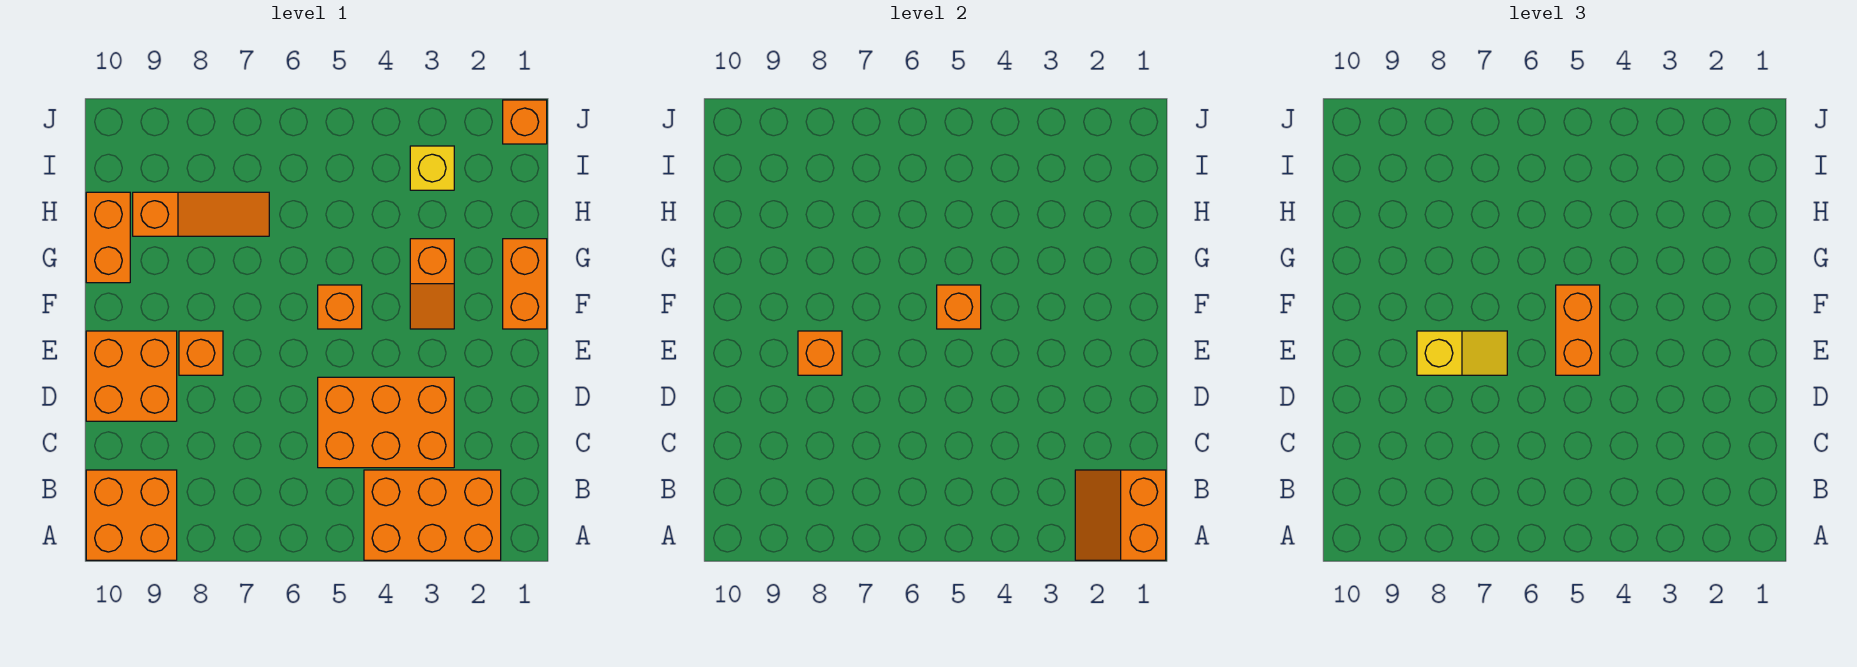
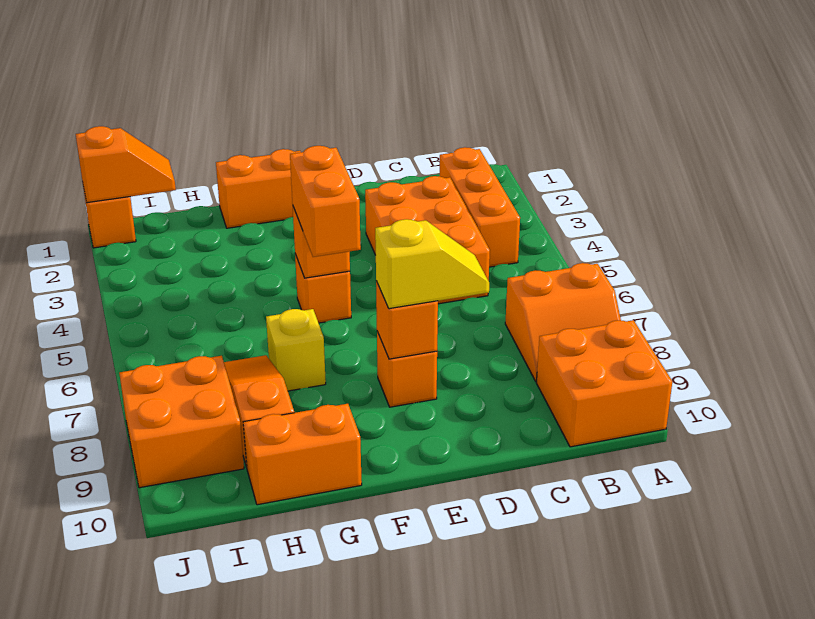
orange slope A1:B2 level 2 top 1 -> orange slope A7:B8 level 1 top 7
orange brick A2:B4 level 1 -> orange brick B2:B4 level 1
orange brick D9:E10 level 1 -> orange brick I8:J9 level 1
orange brick E5:F5 level 3 -> orange brick F5:F6 level 3
yellow slope E7:E8 level 3 top 8 -> yellow slope D8:E8 level 3 top E
orange slope F3:G3 level 1 top G -> orange slope I1:J1 level 2 top J
yellow brick I3 level 1 -> yellow brick G7 level 1

